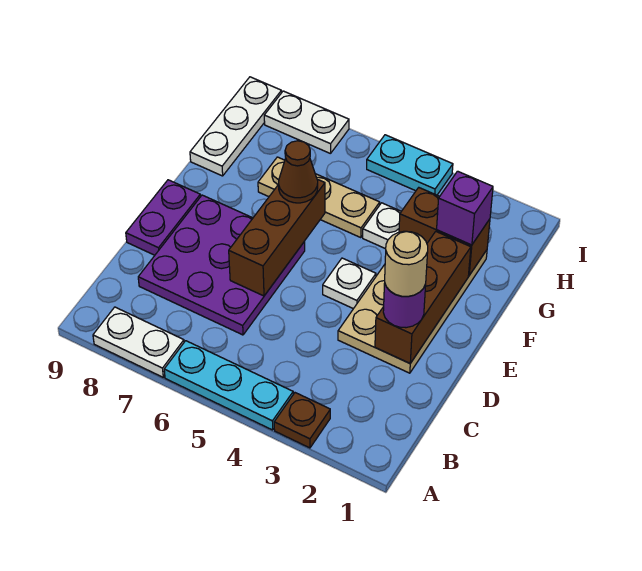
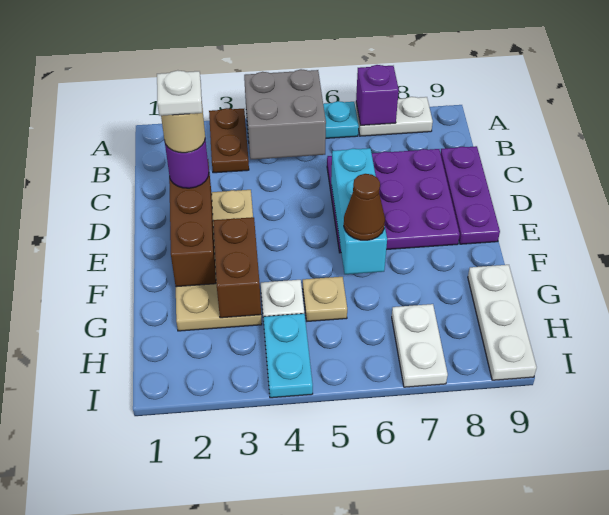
brown plate A3 level 1 -> brown plate A3:B3 level 1
none -> grey brick A4:B5 level 2
brown brick D6:F6 level 2 -> cyan brick D6:F6 level 2
purple plate D9:E9 level 1 -> purple plate C9:E9 level 1
white plate E4 level 1 -> white plate D2 level 5
brown brick G2:G3 level 2 -> brown brick F3:G3 level 2
purple brick G2 level 3 -> purple brick A7 level 2
tan plate G5:G7 level 1 -> tan plate G5 level 1
cyan plate I4:I5 level 1 -> cyan plate H4:I4 level 1
white plate I7:I8 level 1 -> white plate H7:I7 level 1

